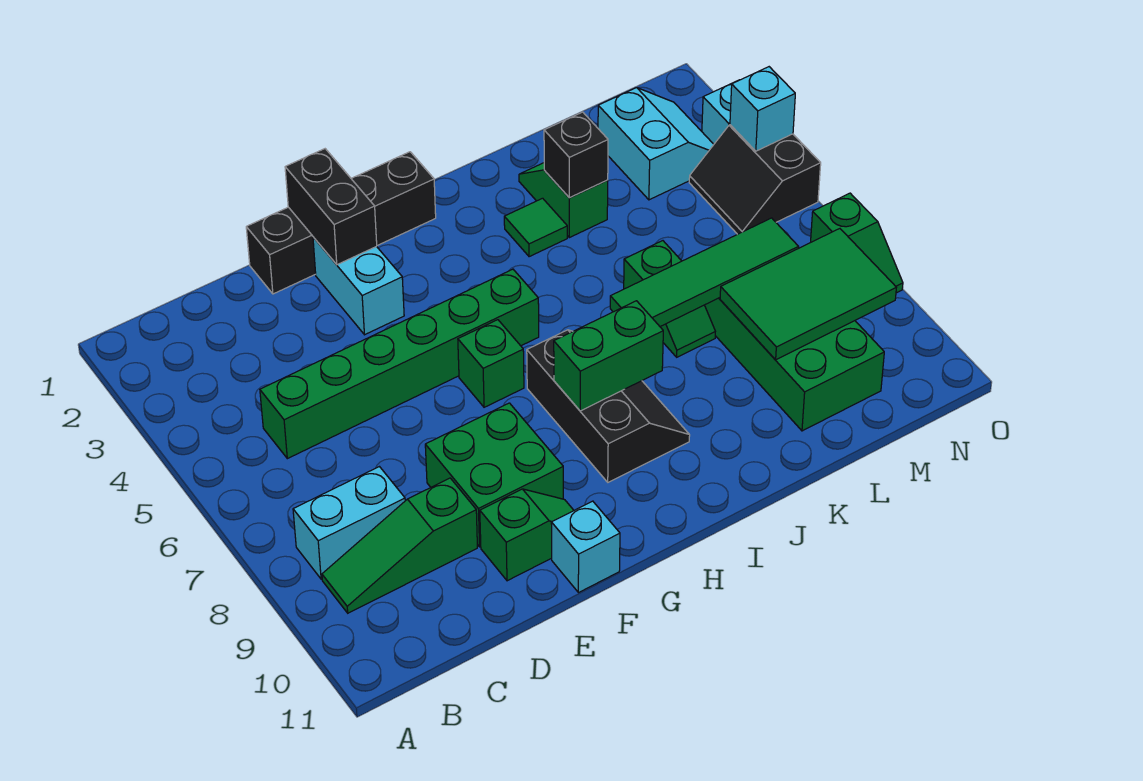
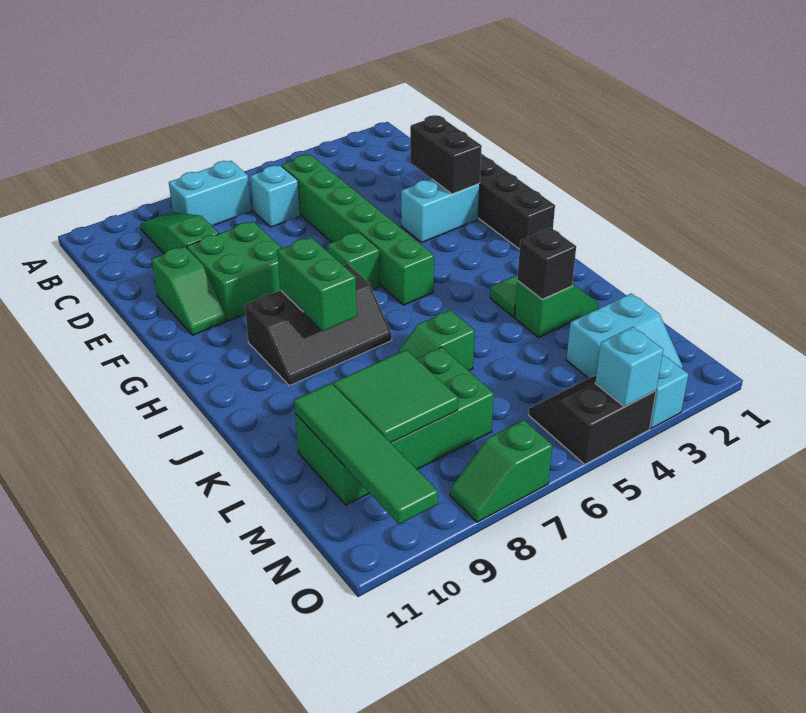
cyan brick B8:C8 level 1 -> cyan brick B7:B8 level 1
black brick F1:F2 level 2 -> black brick E2:F2 level 2
cyan brick F11 level 1 -> cyan brick C6 level 1
green tile J7:M7 level 2 -> green tile L10:O10 level 2
green tile L8:N9 level 2 -> green tile L8:M9 level 2

